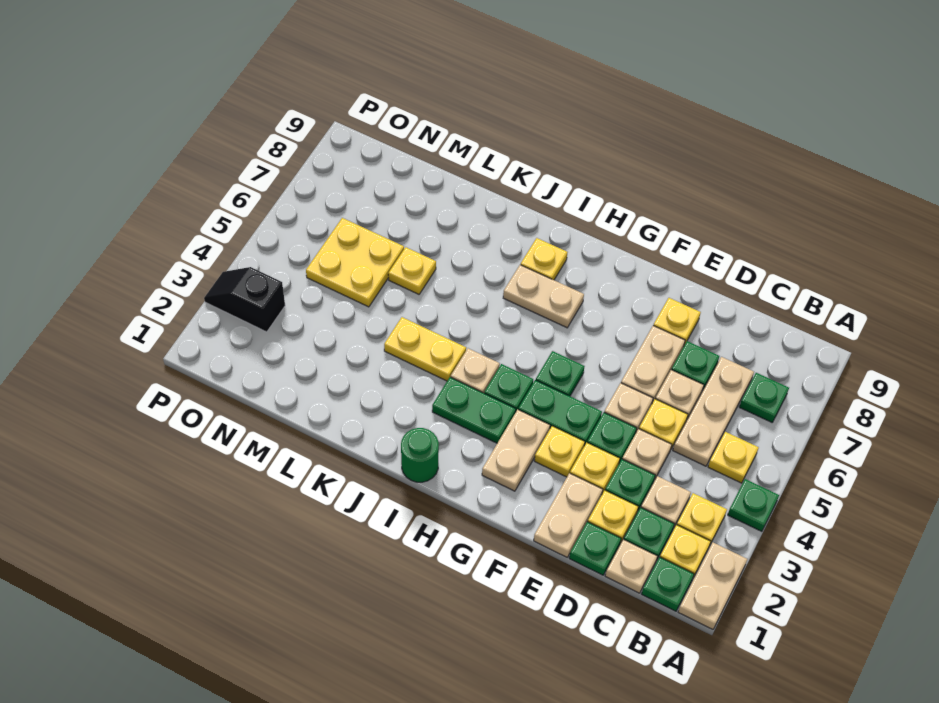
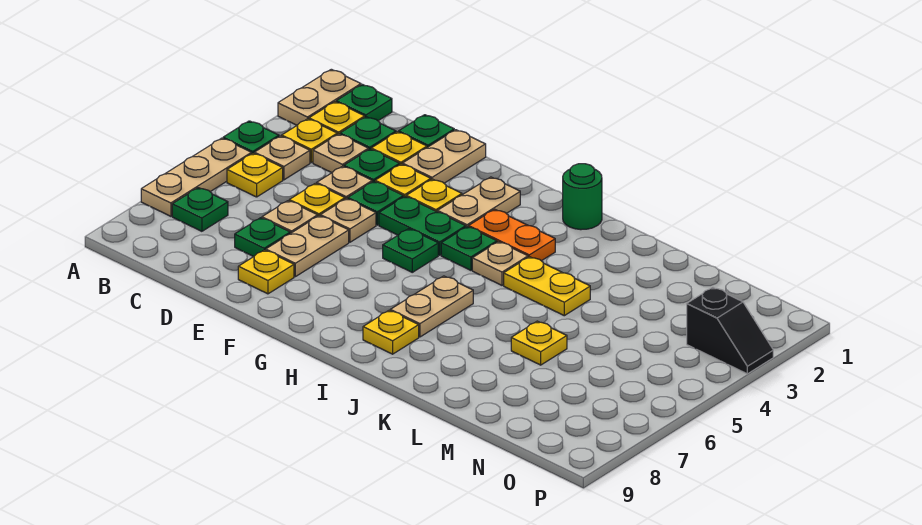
tan plate C1 level 1 -> tan plate B4 level 1
tan plate C5:C7 level 1 -> tan plate A5:A7 level 1
green plate H3:I3 level 1 -> orange plate H3:I3 level 1
tan plate H7:I7 level 1 -> tan plate I6:I7 level 1
yellow plate M5:N6 level 1 -> none

